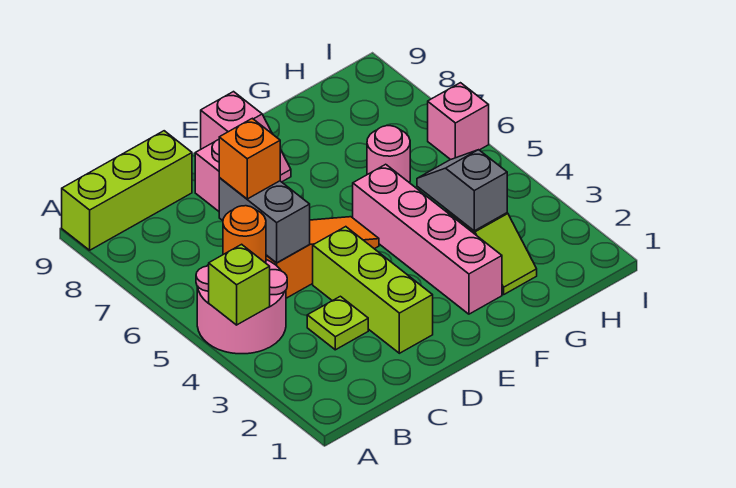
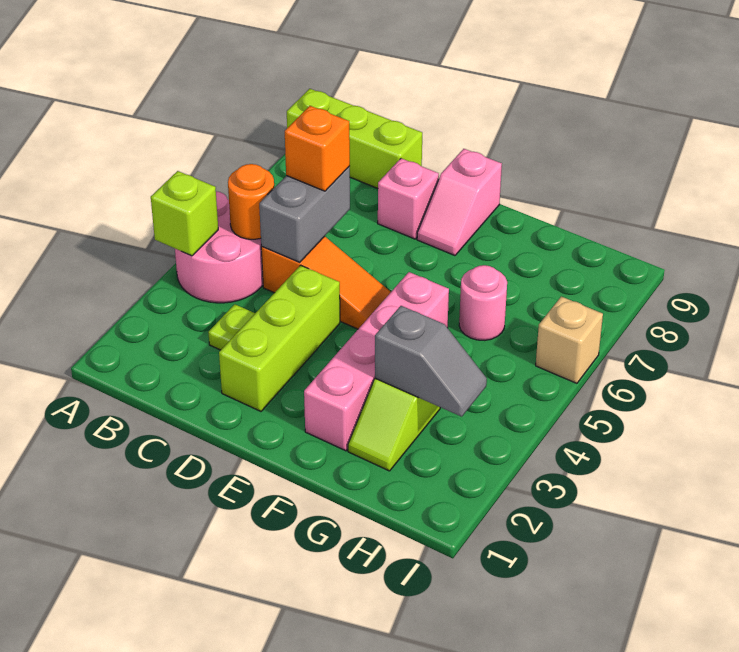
grey slope G3:G4 level 2 top 3 -> grey slope G3:H3 level 2 top G
pink brick I6 level 1 -> tan brick I6 level 1

